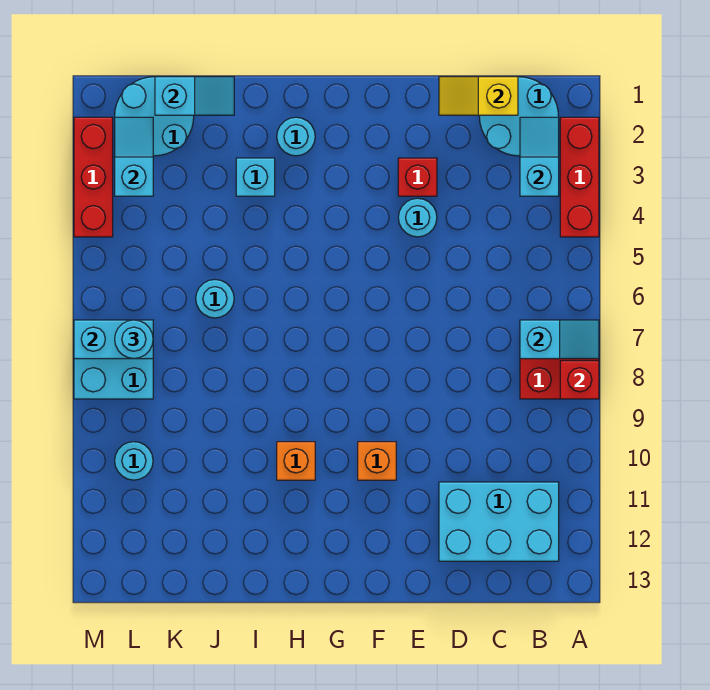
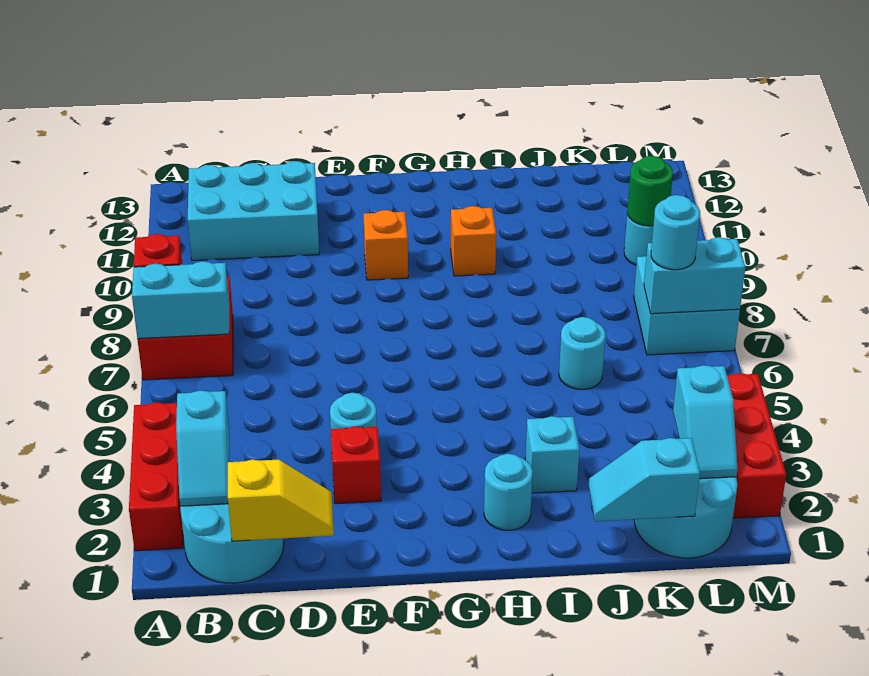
cyan slope A7:B7 level 2 top B -> cyan brick A7:B7 level 2
none -> green round brick L10 level 2

